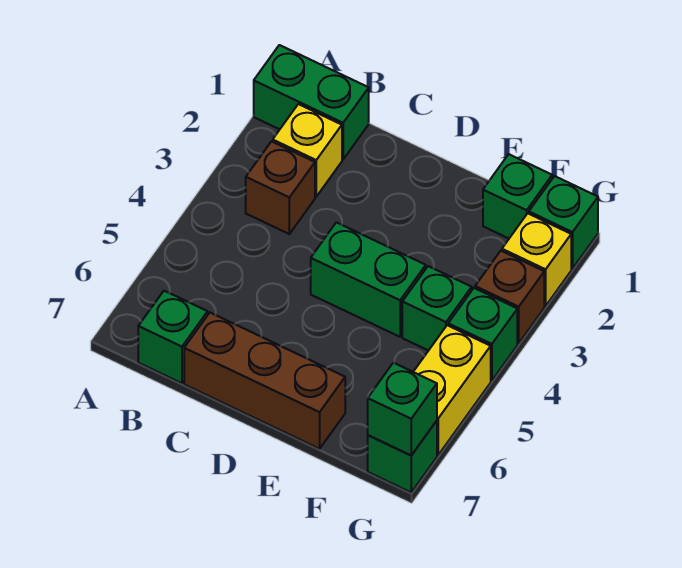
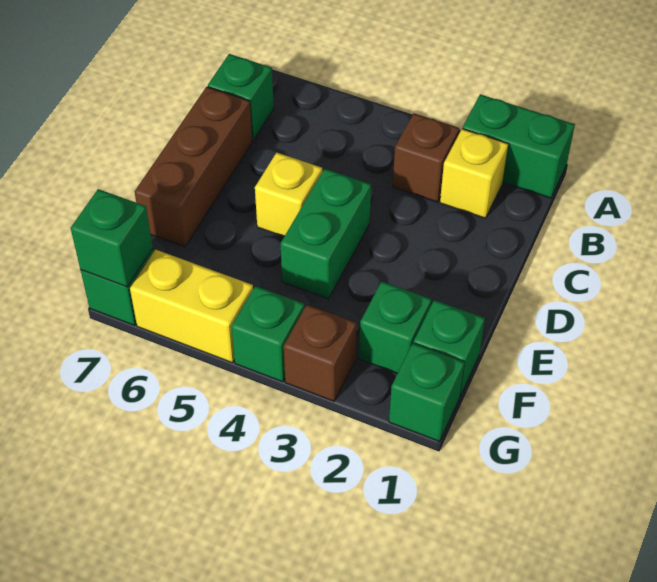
green brick A1:B1 level 1 -> green brick A1:A2 level 1
green brick F4 level 1 -> green brick F2 level 1
yellow brick G2 level 1 -> yellow brick D5 level 1

